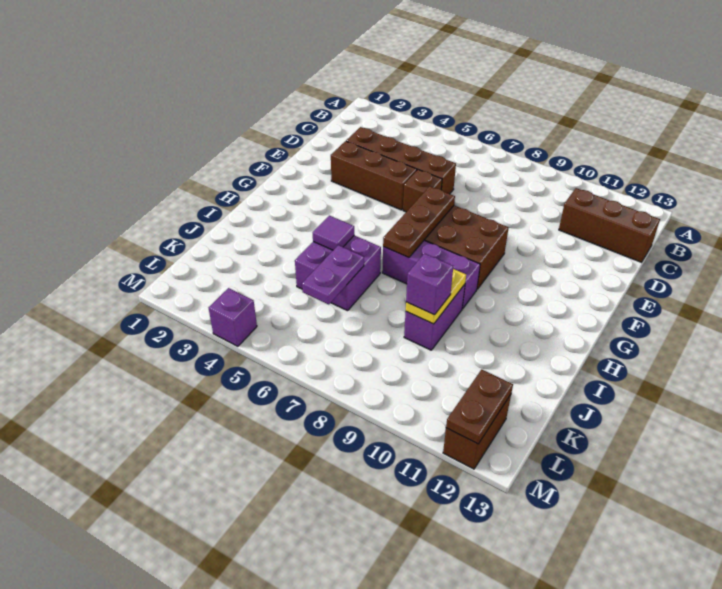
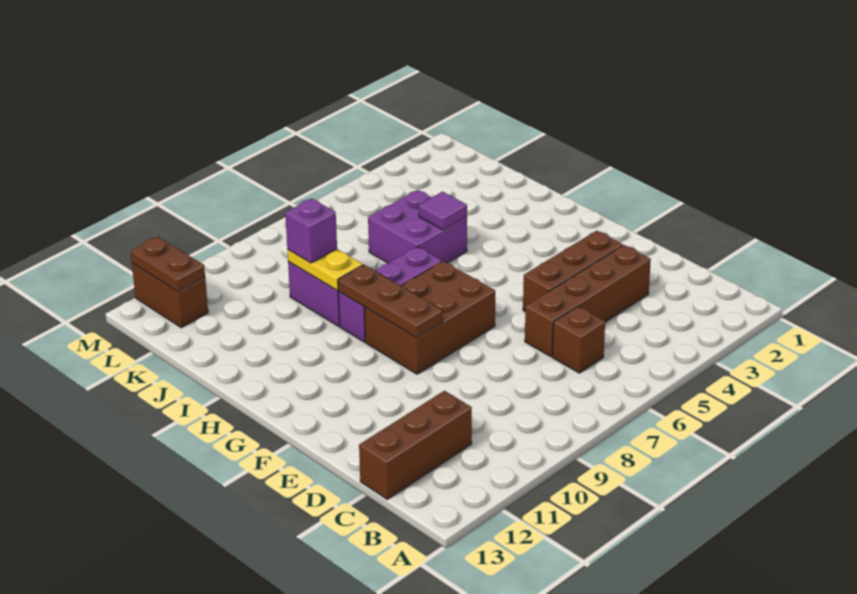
brown brick E6 level 1 -> brown brick C6 level 1
brown plate F7:H7 level 2 -> brown plate F9:H9 level 2
purple plate J6:K6 level 2 -> none
purple brick M4 level 1 -> none

